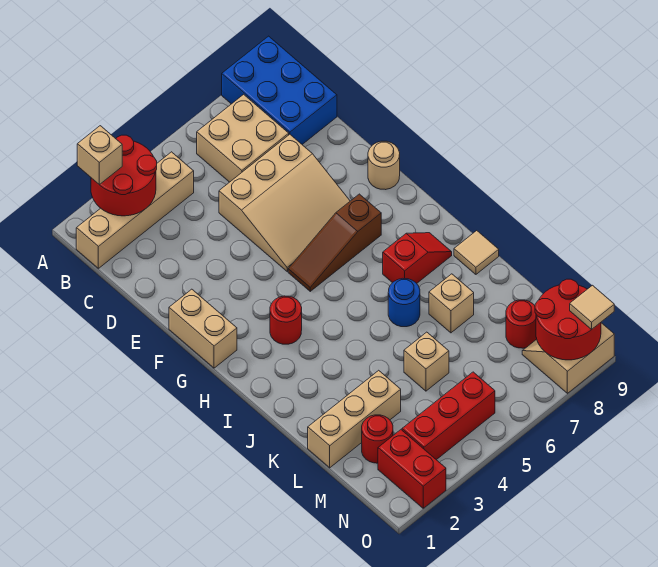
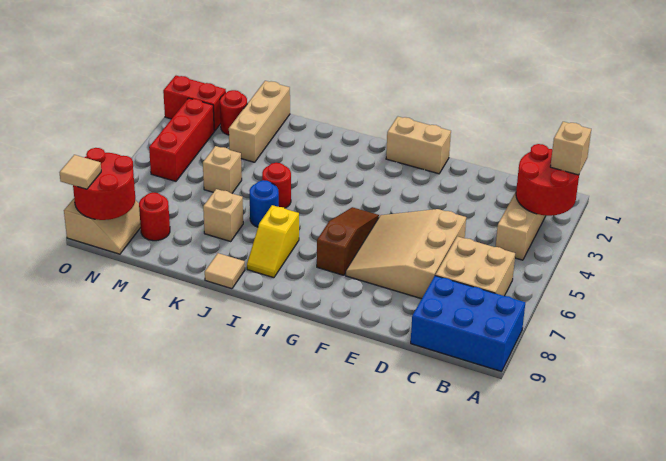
tan round brick F9 level 1 -> none
red round brick H3 level 1 -> red round brick J5 level 1
red slope I7:I8 level 1 top 7 -> yellow slope I7:I8 level 1 top 7

